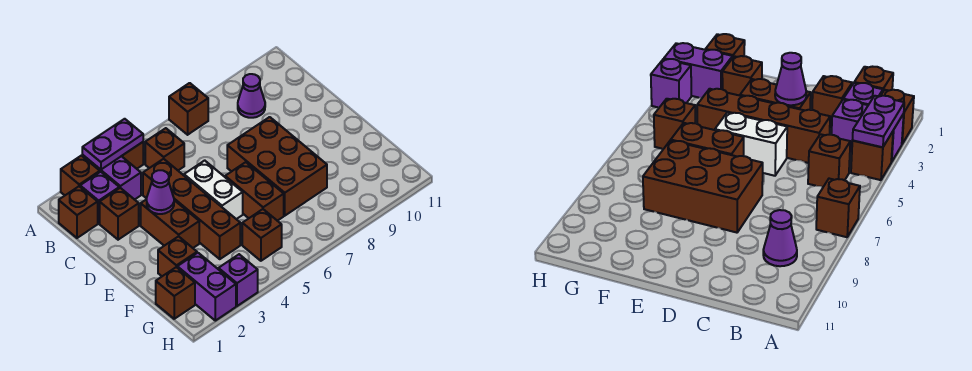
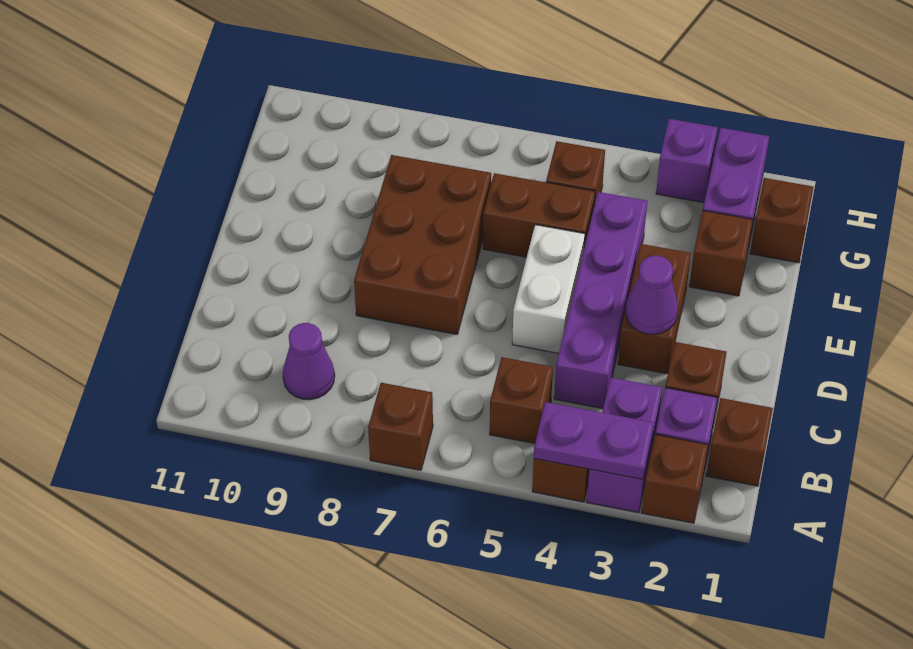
brown brick C4:F4 level 1 -> purple brick C4:F4 level 1
brown brick E6:F6 level 1 -> brown brick F5:F6 level 1

